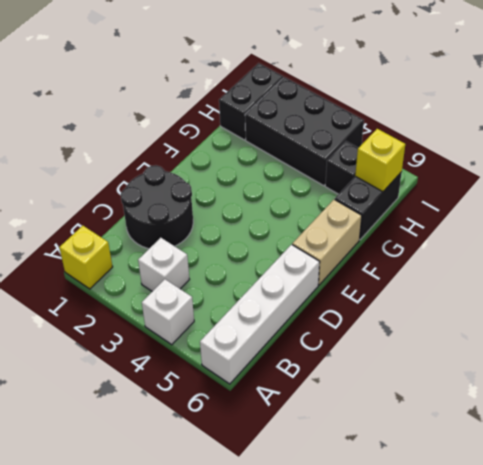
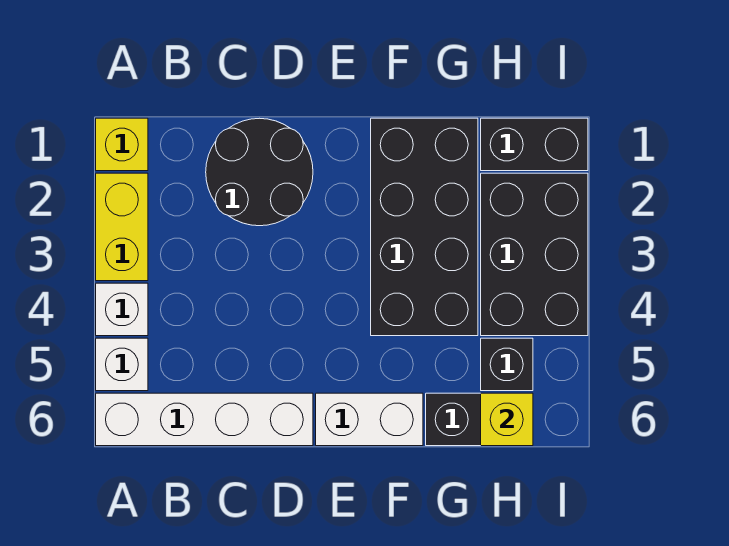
none -> yellow brick A2:A3 level 1
white brick B3 level 1 -> white brick A5 level 1
tan brick E6:F6 level 1 -> white brick E6:F6 level 1
none -> black brick F1:G4 level 1

